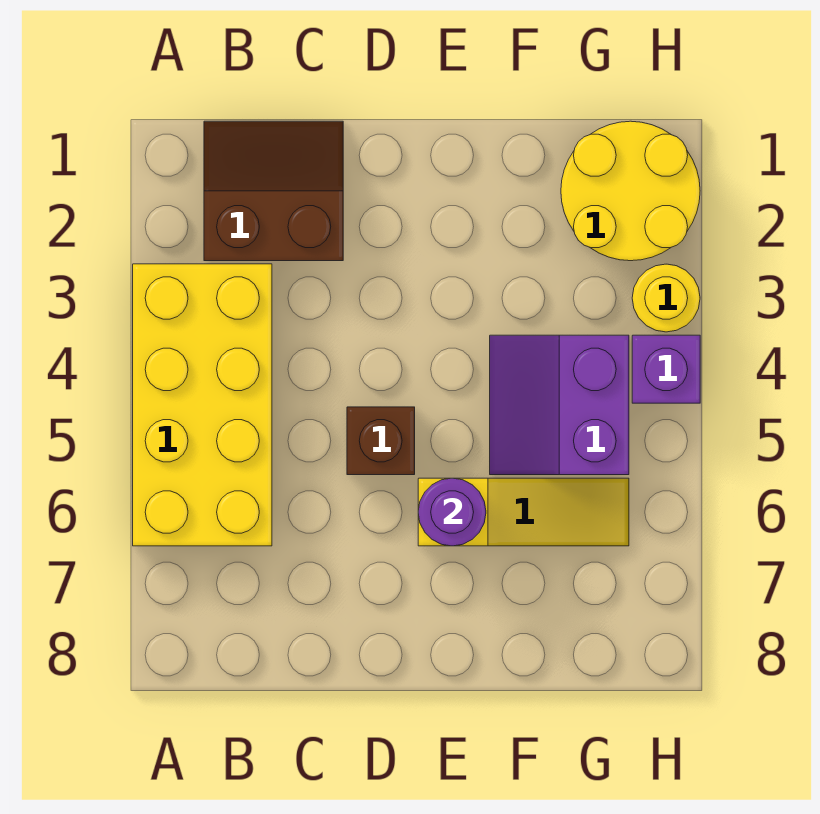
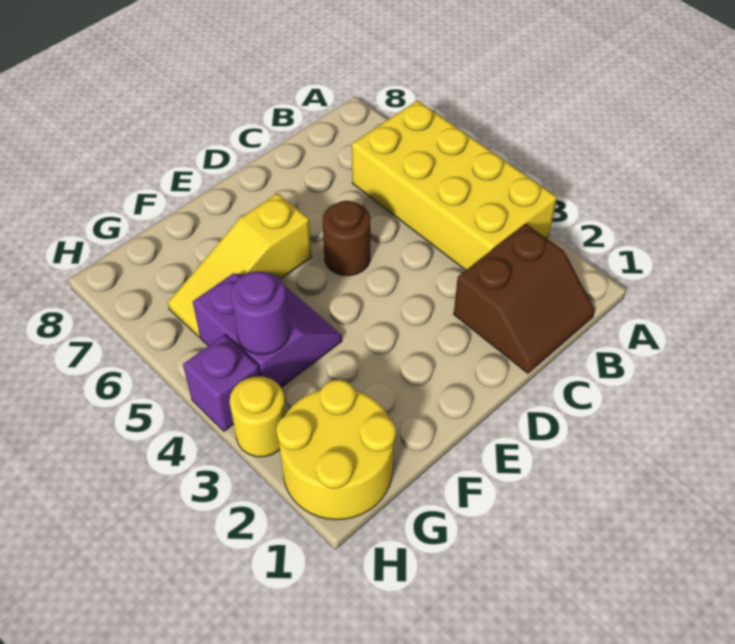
brown brick D5 level 1 -> brown round brick D5 level 1
purple round brick E6 level 2 -> purple round brick G4 level 2

